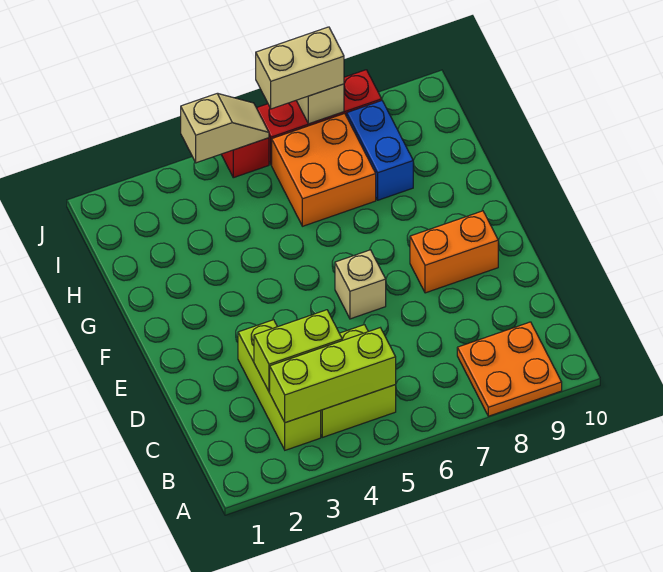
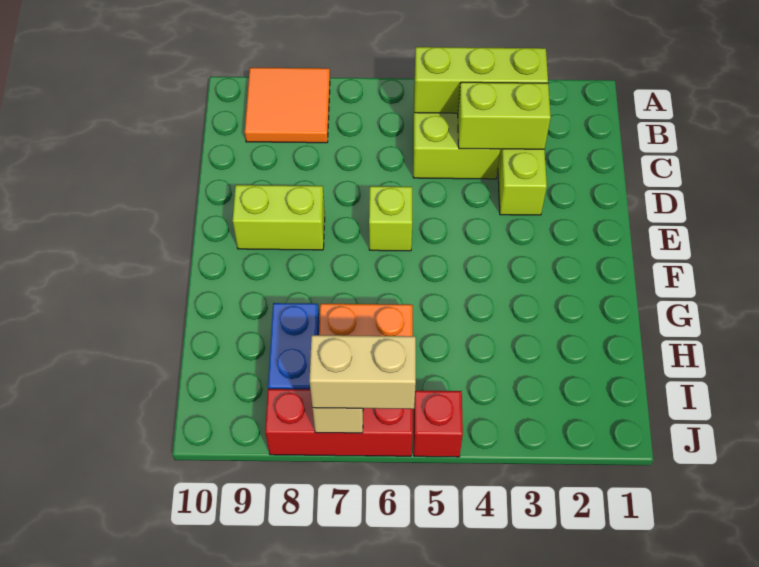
orange plate A8:B9 level 1 -> orange tile A8:B9 level 1
tan brick E6 level 1 -> lime brick E6 level 1
orange brick E8:E9 level 1 -> lime brick E8:E9 level 1
tan slope J4:J5 level 2 top 4 -> none

